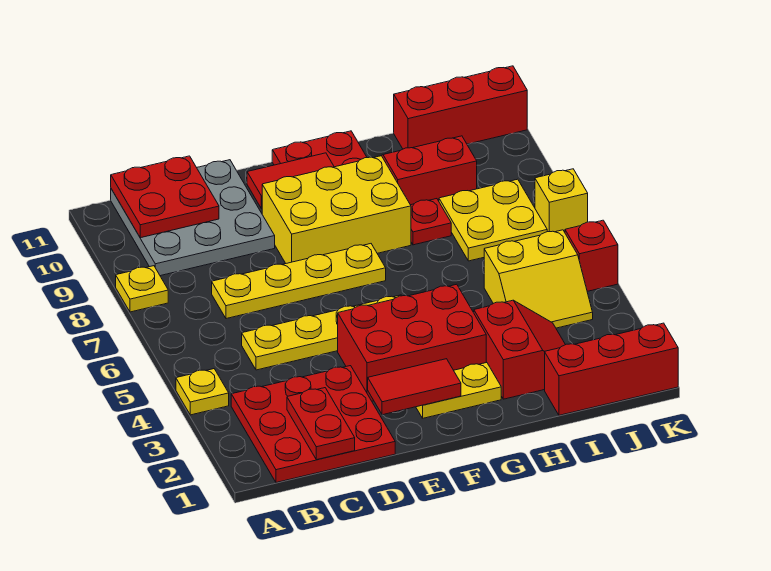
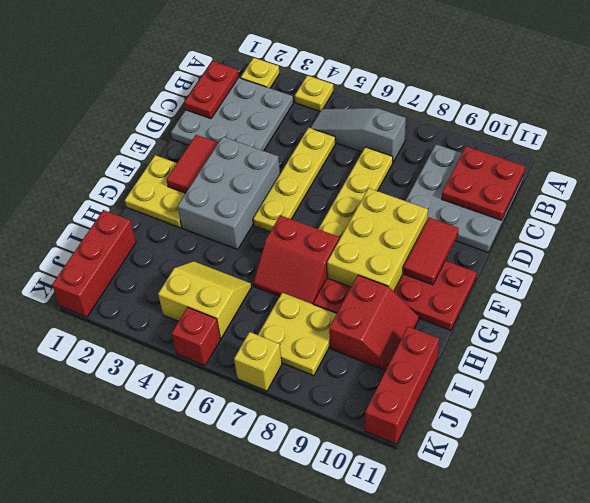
yellow plate A8 level 1 -> yellow plate A2 level 1
red plate B1:D3 level 1 -> grey plate B1:D3 level 1
none -> grey slope B5:B7 level 1 top 7
red plate C1:C2 level 2 -> red plate B1:C1 level 2
red brick E3:G4 level 1 -> grey brick E3:G4 level 1
yellow plate F2:G2 level 1 -> yellow plate F1:G2 level 1
red slope H2:I3 level 1 top H -> red slope G6:H7 level 1 top G
yellow slope I4:J5 level 1 top 5 -> yellow slope I4:J5 level 1 top J

